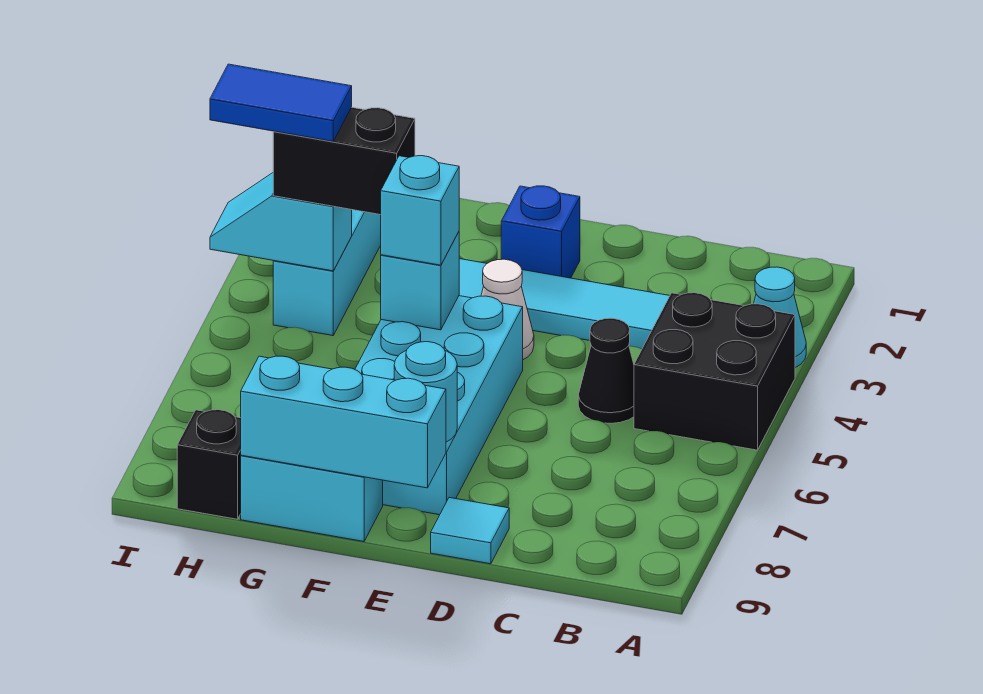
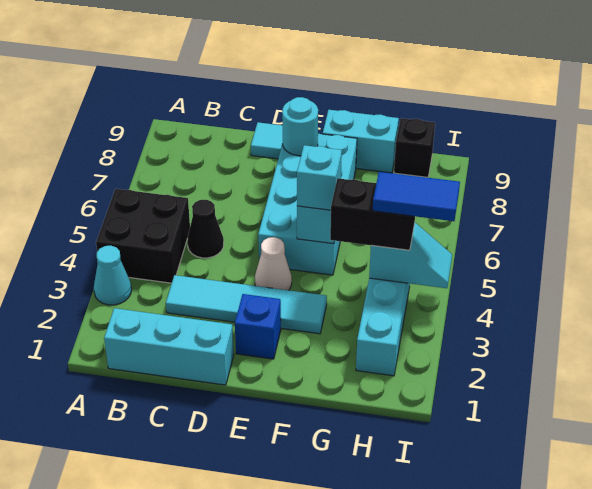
cyan brick E9:G9 level 2 -> cyan brick B1:D1 level 1

